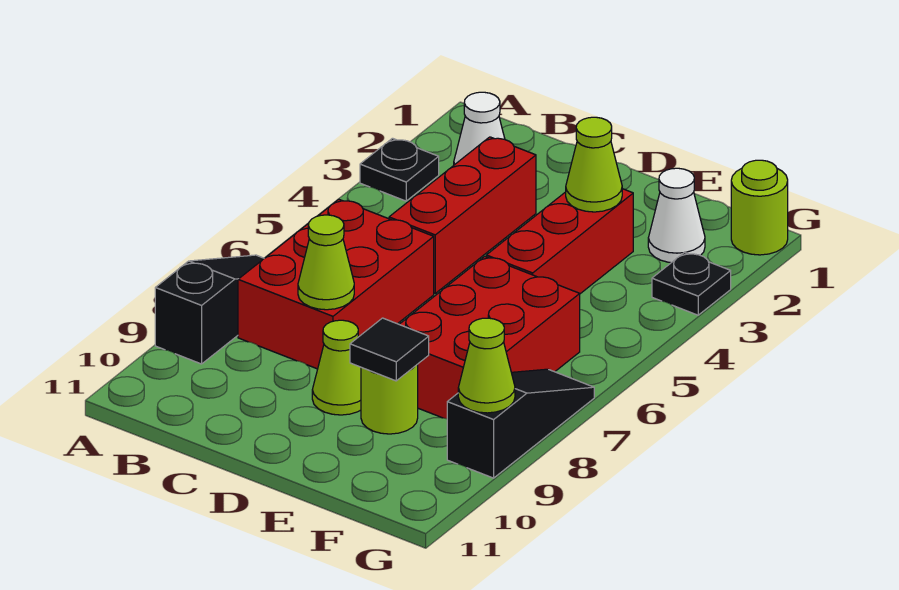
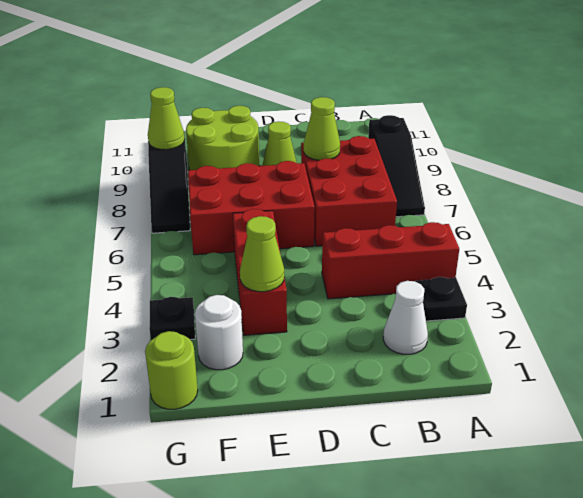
red brick C3:C5 level 1 -> red brick A4:C4 level 1
red brick E6:F8 level 1 -> red brick D6:F7 level 1
lime round brick E9 level 1 -> lime round brick E9:F10 level 1
black tile E9 level 2 -> none
white cone F2 level 1 -> white round brick F2 level 1

